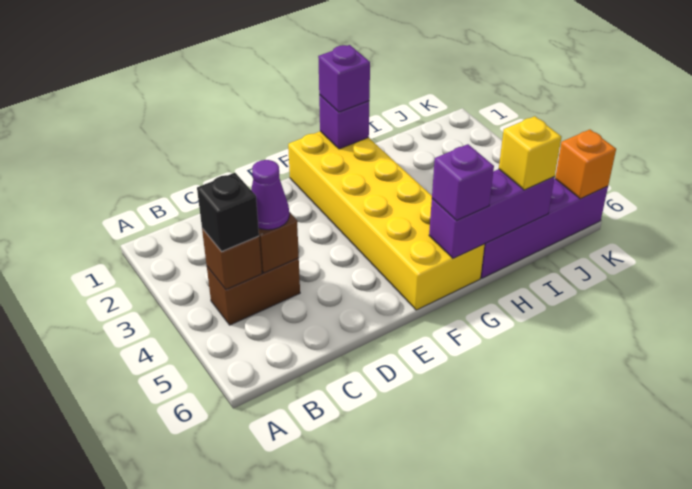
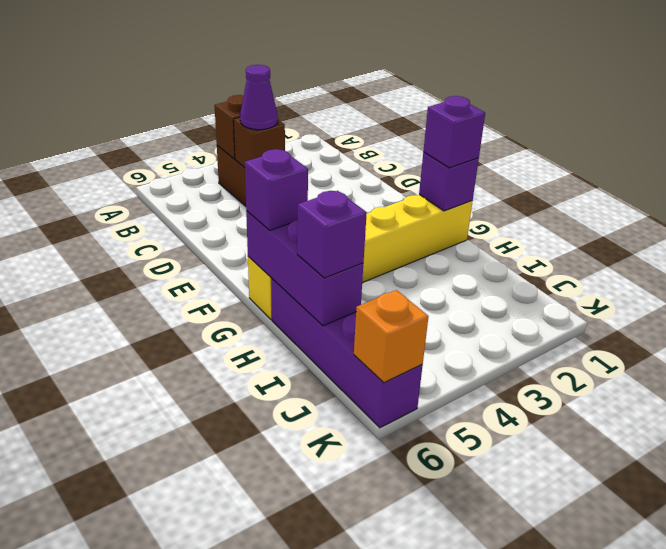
black brick B4 level 3 -> none
yellow brick F1:G6 level 1 -> yellow brick G1:G6 level 1
yellow brick I6 level 3 -> purple brick I6 level 3

